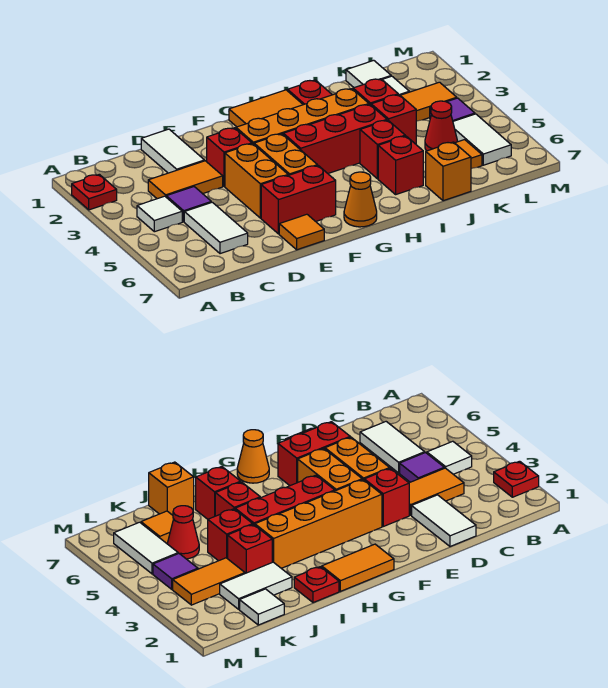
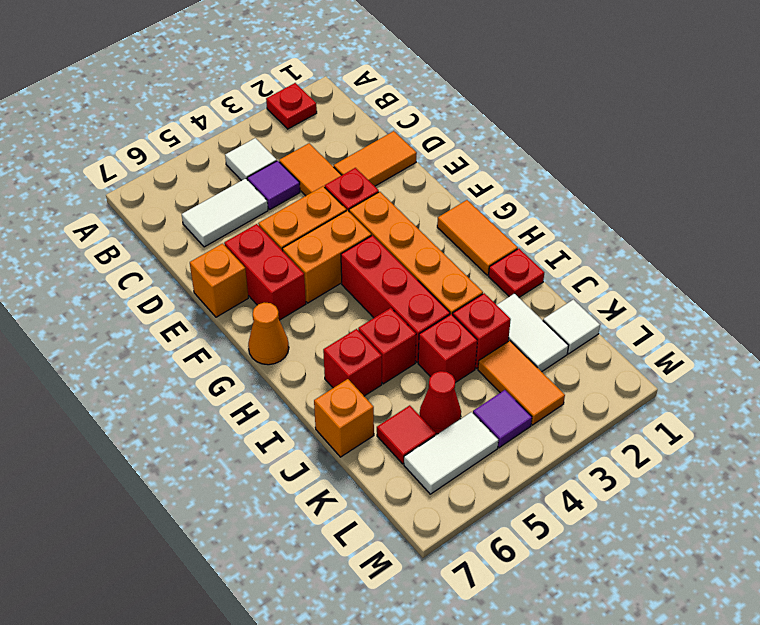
white tile D1:D2 level 1 -> orange tile D1:D2 level 1
orange tile E7 level 1 -> orange brick E7 level 1
orange tile K6 level 1 -> red tile K6 level 1

